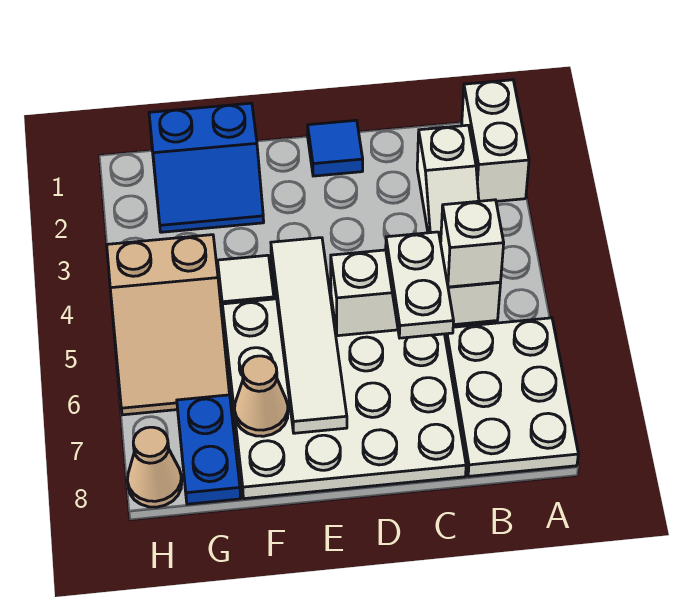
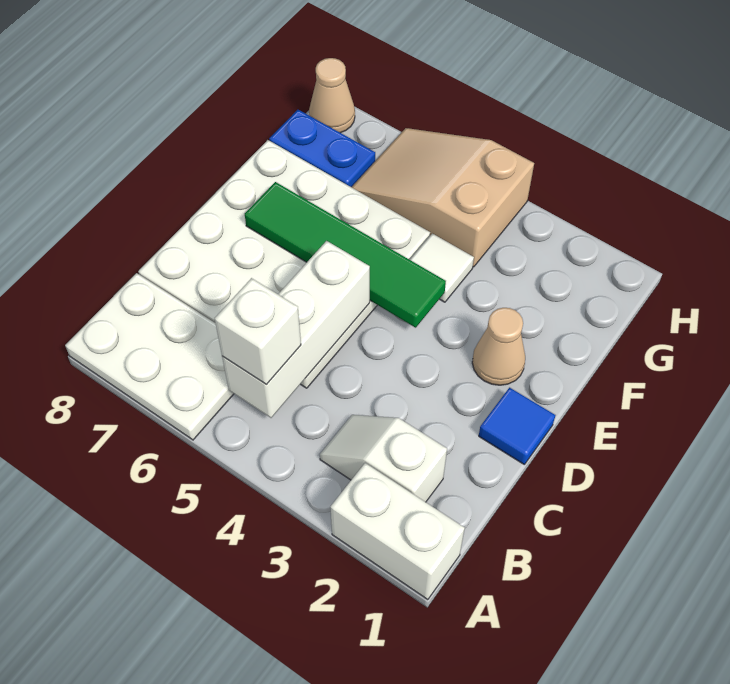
white plate C5:C6 level 3 -> none
white tile E4:E7 level 2 -> green tile E4:E7 level 2
blue slope F1:G2 level 1 top 1 -> none
tan cone F7 level 2 -> tan cone E2 level 1

